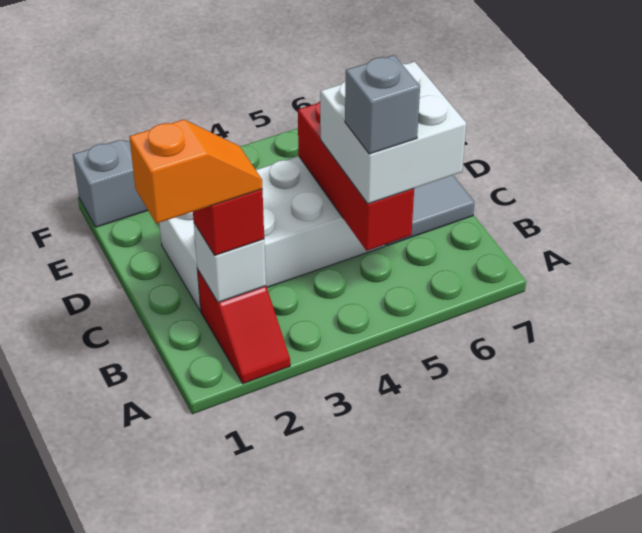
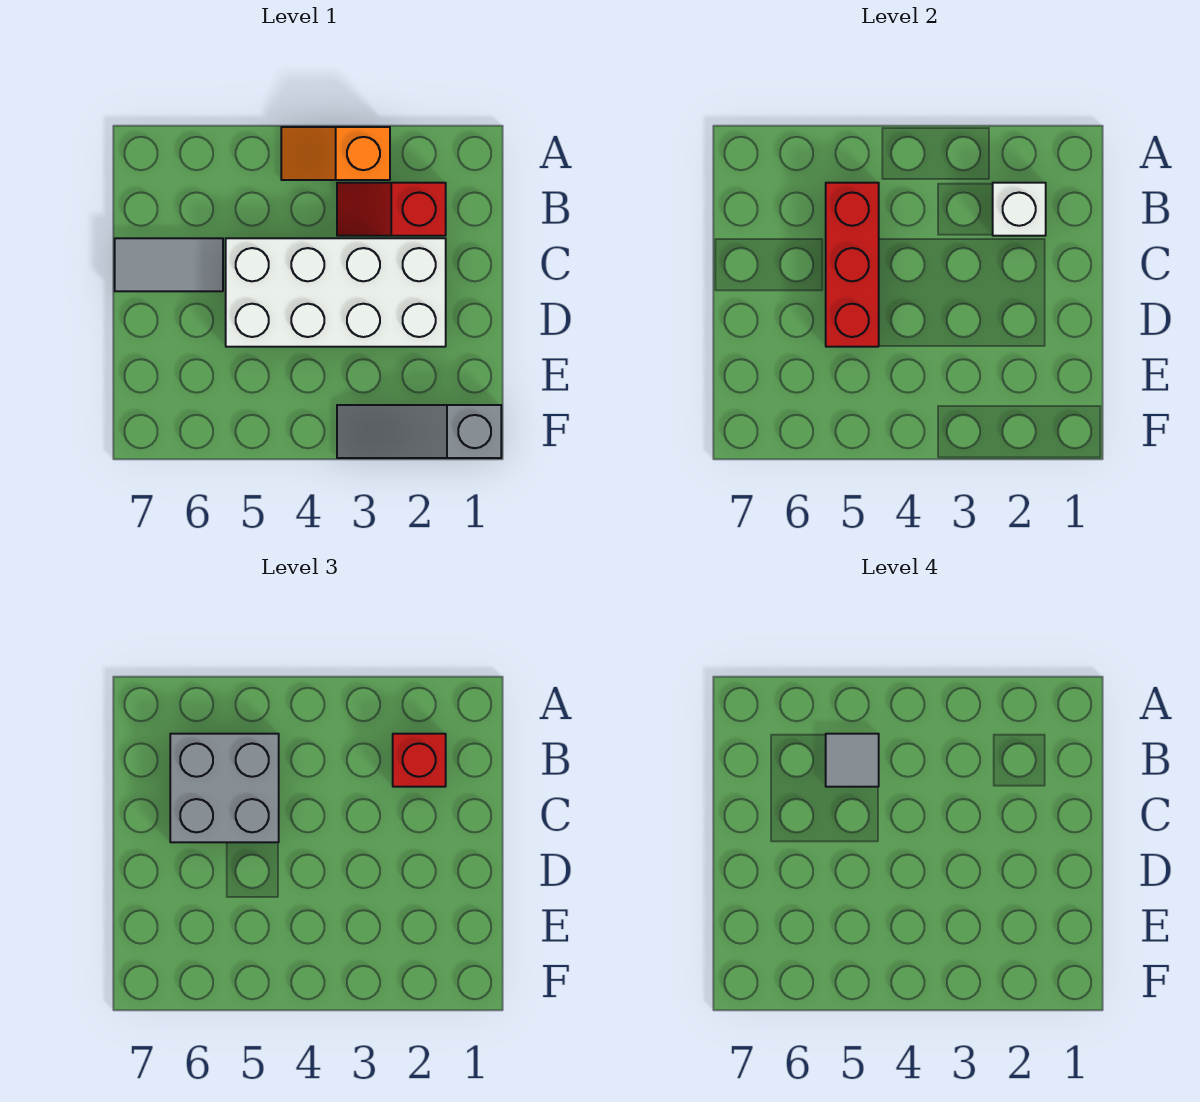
red slope A2:B2 level 1 top B -> red slope B2:B3 level 1 top 2
orange slope B1:B2 level 4 top 1 -> orange slope A3:A4 level 1 top 3
white brick B5:C6 level 3 -> grey brick B5:C6 level 3
grey brick B5 level 4 -> grey tile B5 level 4

